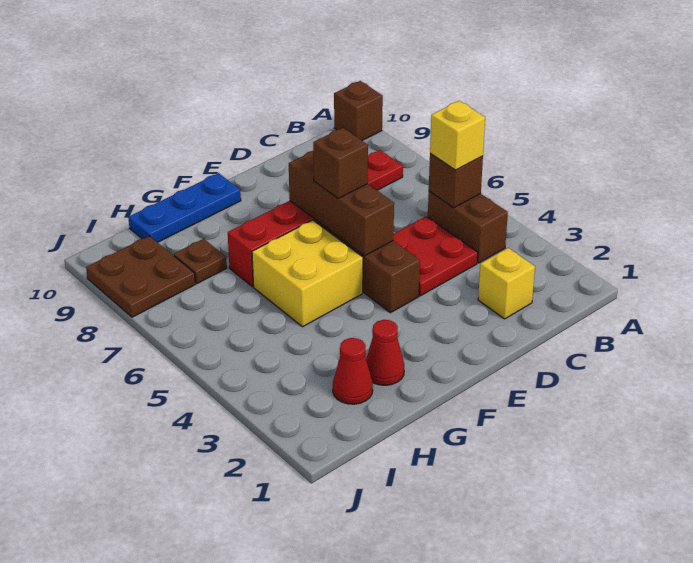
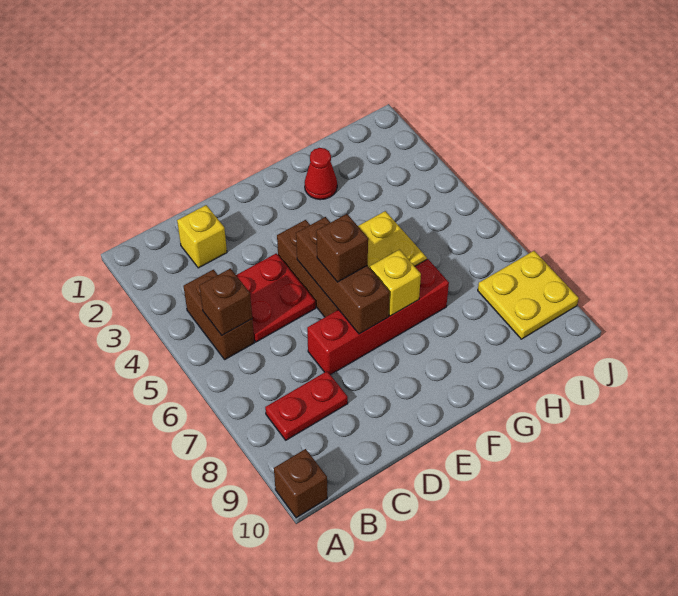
yellow brick B5 level 3 -> yellow brick F7 level 2
blue plate F10:H10 level 1 -> none
red cone H2 level 1 -> none
brown plate H8 level 1 -> none
brown plate I8:J9 level 1 -> yellow plate I8:J9 level 1

